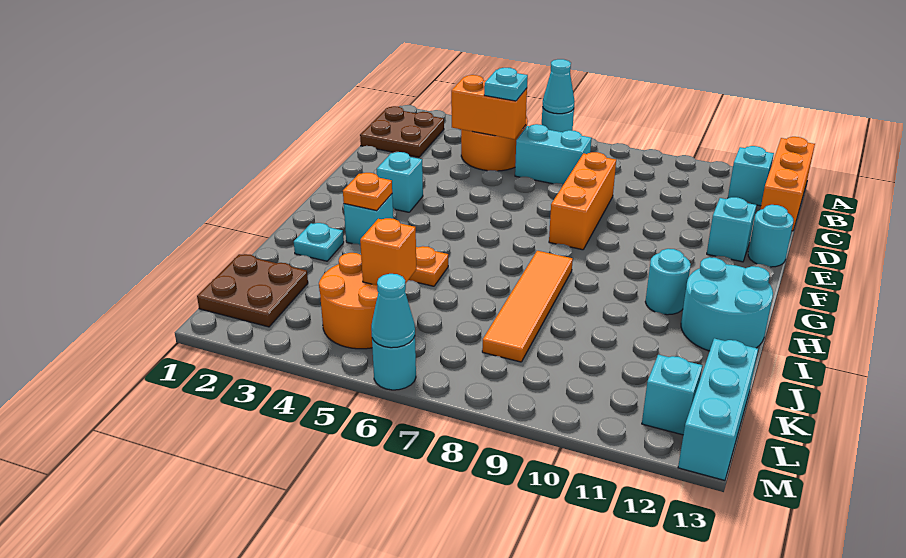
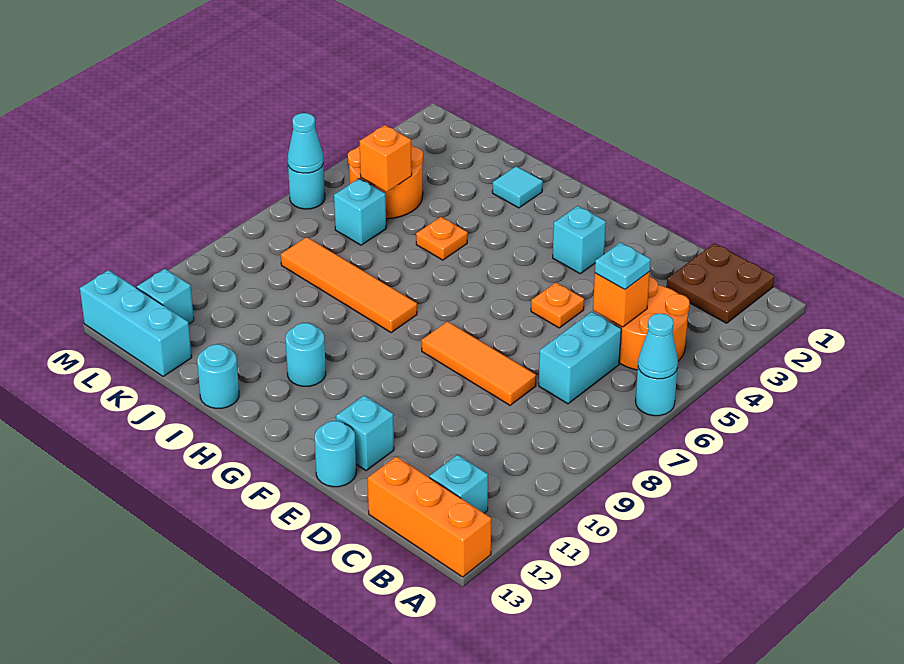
orange brick C4:C5 level 2 -> orange brick C5 level 2
orange brick D8:F8 level 1 -> orange tile D8:F8 level 1
cyan brick H3 level 1 -> cyan brick K6 level 1
orange plate H3 level 2 -> orange plate E5 level 1
cyan round brick H12:I13 level 1 -> cyan round brick I13 level 1
cyan plate I2 level 1 -> cyan tile I2 level 1
brown plate K1:L2 level 1 -> none

